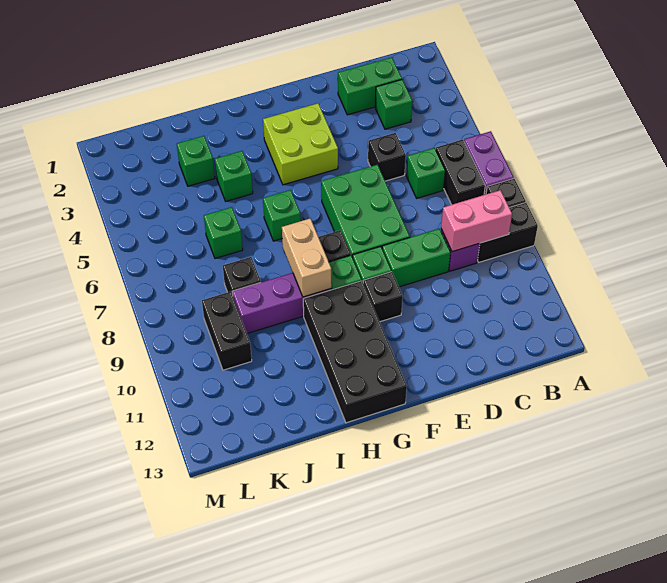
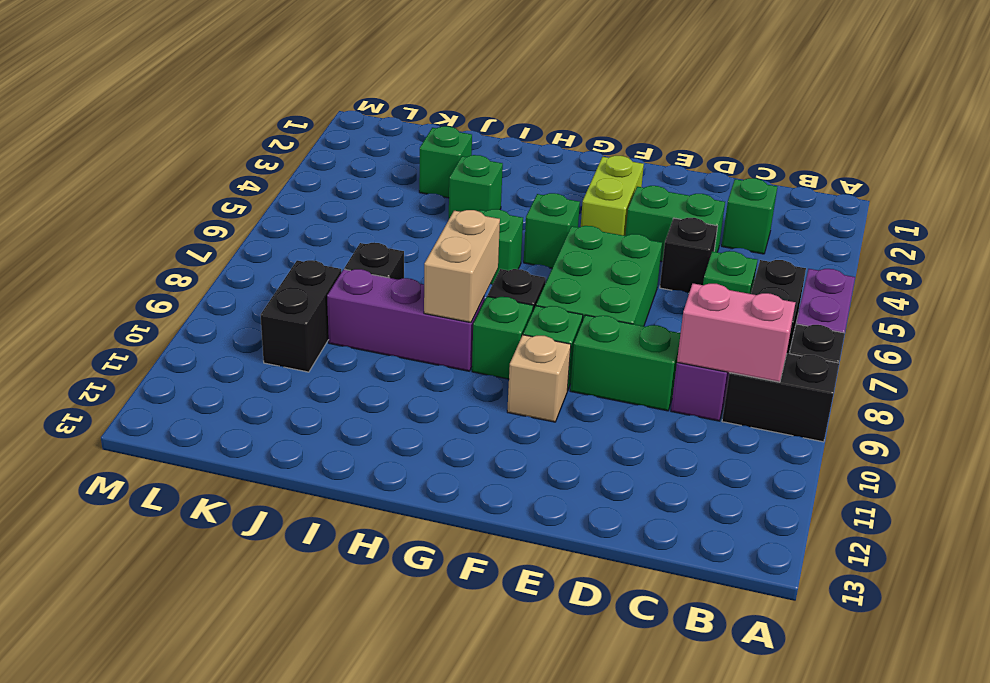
green brick C2:D2 level 1 -> green brick D4:E4 level 1
lime brick F3:G4 level 1 -> lime brick F3:F4 level 1
black brick F10 level 1 -> tan brick F10 level 1
black brick G10:H13 level 1 -> none
green brick J6 level 1 -> green brick G5 level 1

